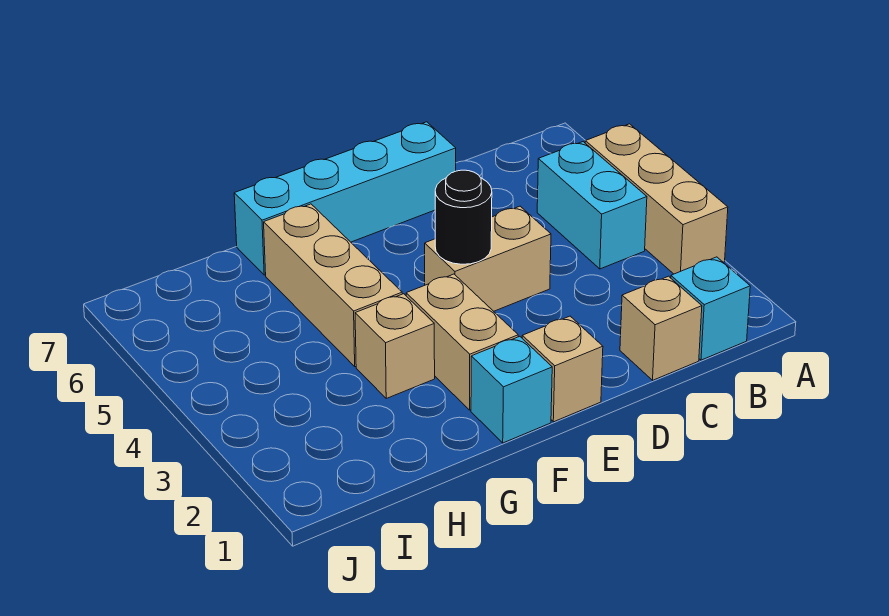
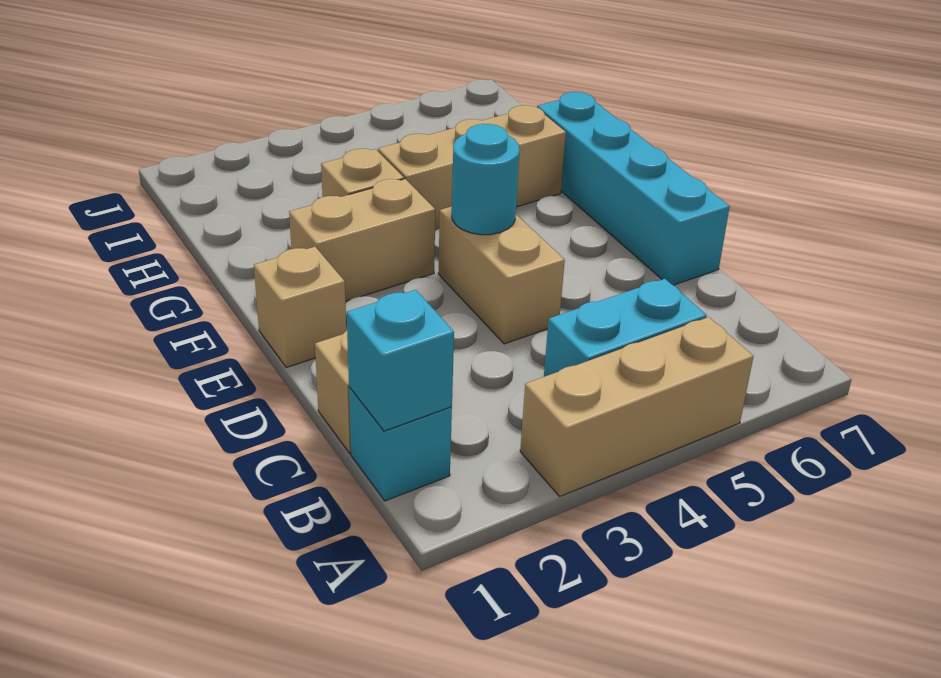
black round brick E4 level 2 -> cyan round brick E4 level 2
cyan brick F1 level 1 -> cyan brick B1 level 2

